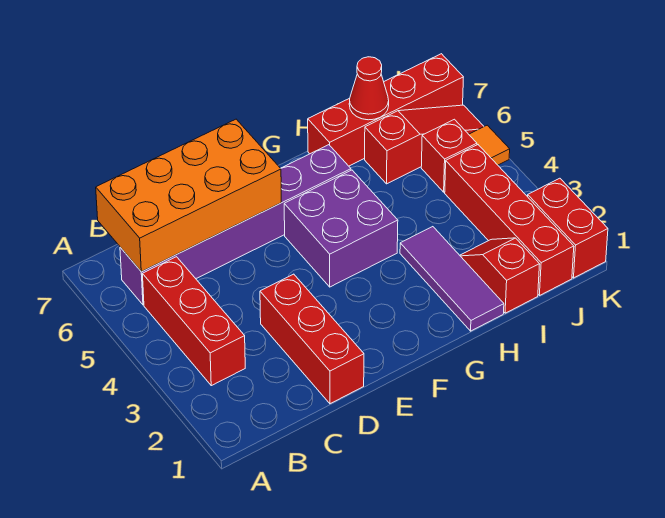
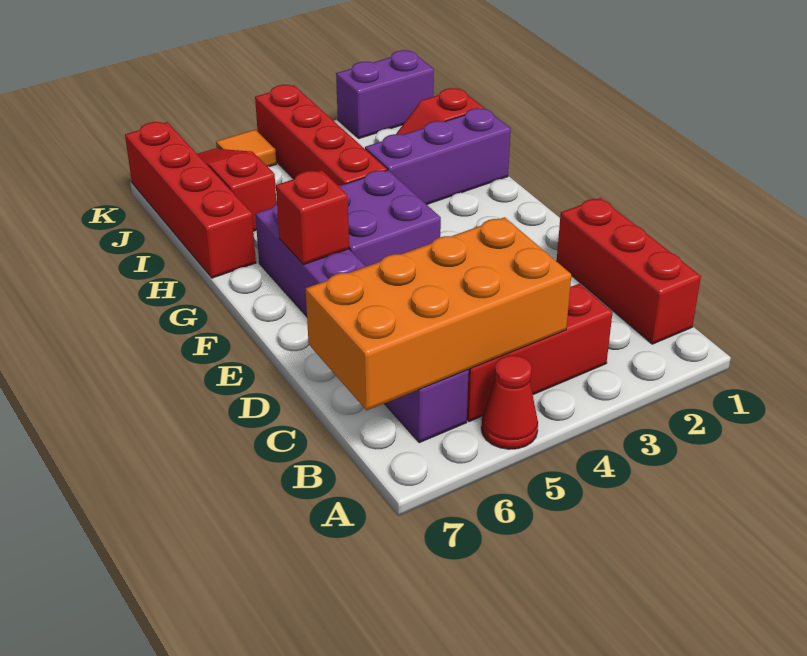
orange brick B6:E7 level 2 -> orange brick B4:C7 level 2
red brick D1:D3 level 1 -> red brick B1:D1 level 1
purple tile H1:H3 level 1 -> purple brick H1:H3 level 1
red cone I7 level 2 -> red cone A5 level 1
red brick J1:J4 level 1 -> red brick H4:K4 level 1
red brick J5 level 1 -> red brick F6 level 2
red brick K1:K2 level 1 -> purple brick K1:K2 level 1

